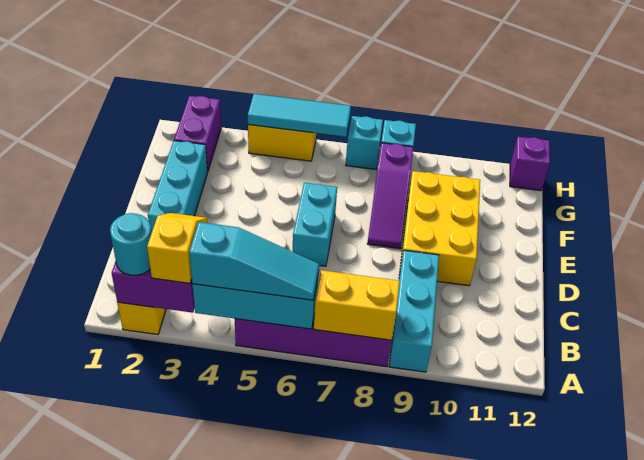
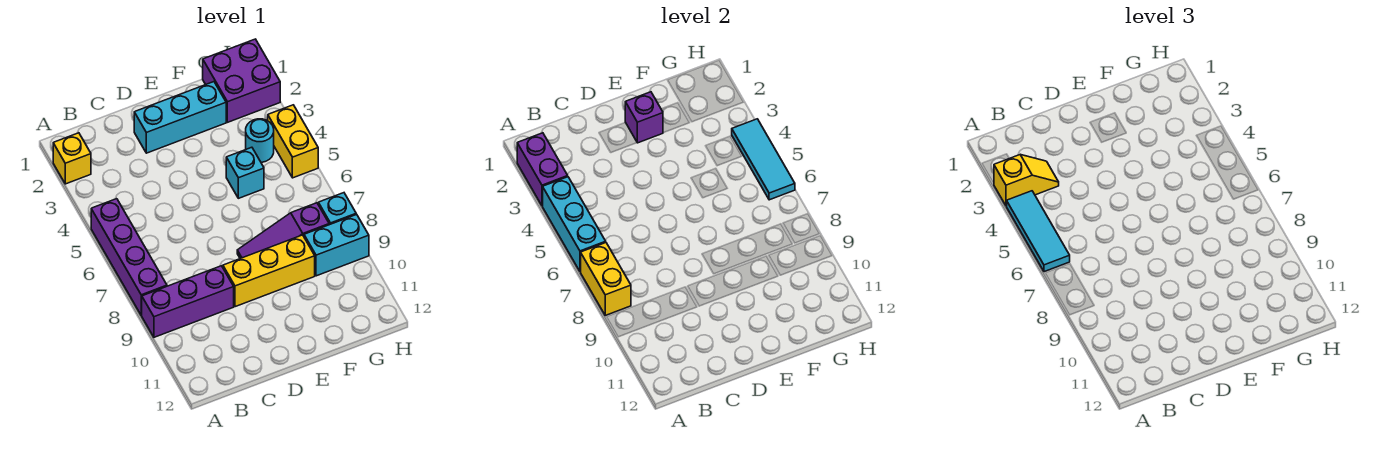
cyan round brick A2 level 3 -> cyan round brick G4 level 1
cyan slope A4:A6 level 3 top 4 -> cyan tile A4:A6 level 3
cyan brick A9:C9 level 1 -> purple brick A9:C9 level 1
cyan brick D6:E6 level 1 -> cyan brick G9:H9 level 1
yellow brick D9:F10 level 1 -> yellow brick D9:F9 level 1
purple brick G2:H2 level 1 -> purple brick G1:H2 level 1
cyan brick H7 level 1 -> cyan brick F5 level 1
purple brick H12 level 1 -> purple brick E2 level 2

